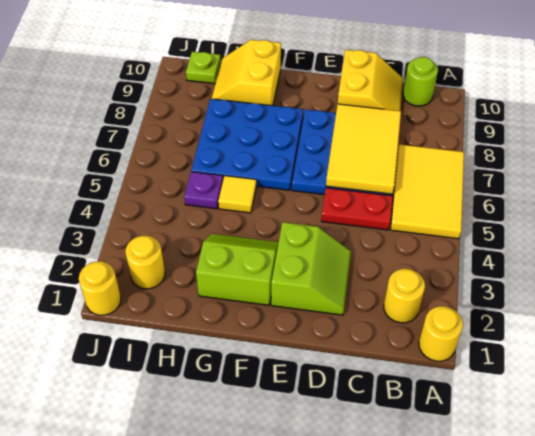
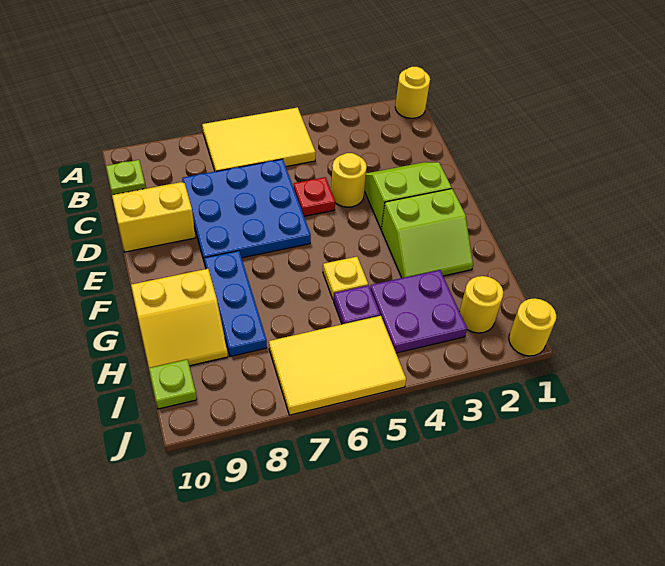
yellow round brick B2 level 1 -> yellow round brick D4 level 1
lime round brick B10 level 1 -> lime plate B10 level 1
red plate C5:D5 level 1 -> red plate D5 level 1
yellow tile C6:D8 level 2 -> yellow tile I5:J7 level 1
lime slope F2:G3 level 1 top 2 -> lime slope F2:G3 level 1 top F
blue plate F6:H8 level 1 -> blue plate F8:H8 level 1
yellow tile G5 level 1 -> yellow plate G5 level 1
none -> purple plate H3:I4 level 1

